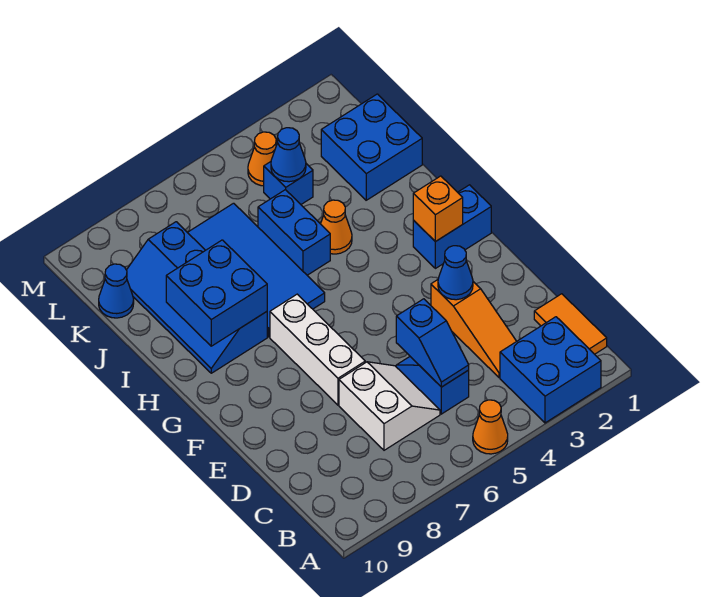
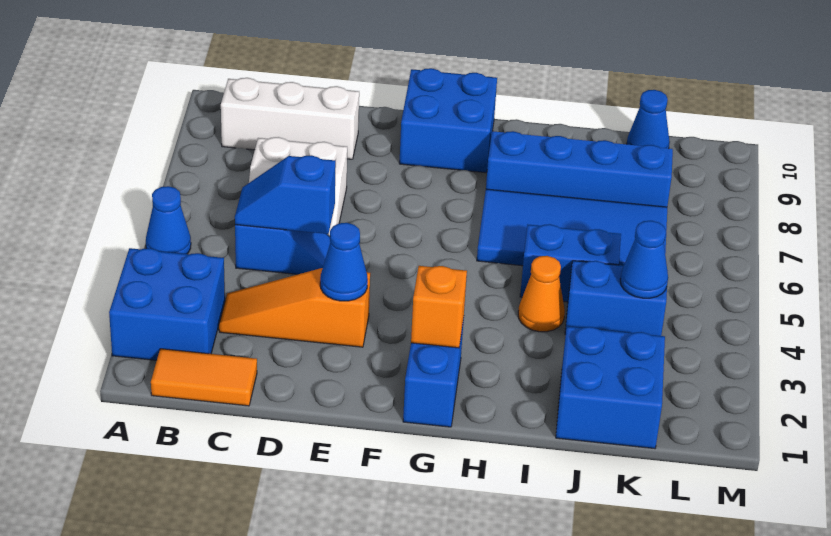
orange cone A5 level 1 -> blue cone A5 level 1
white brick E7:G7 level 1 -> white brick B9:D9 level 1
blue brick H8:I9 level 2 -> blue brick F9:G10 level 1
blue brick K4 level 1 -> blue brick J4:K4 level 1
orange cone L4 level 1 -> none

